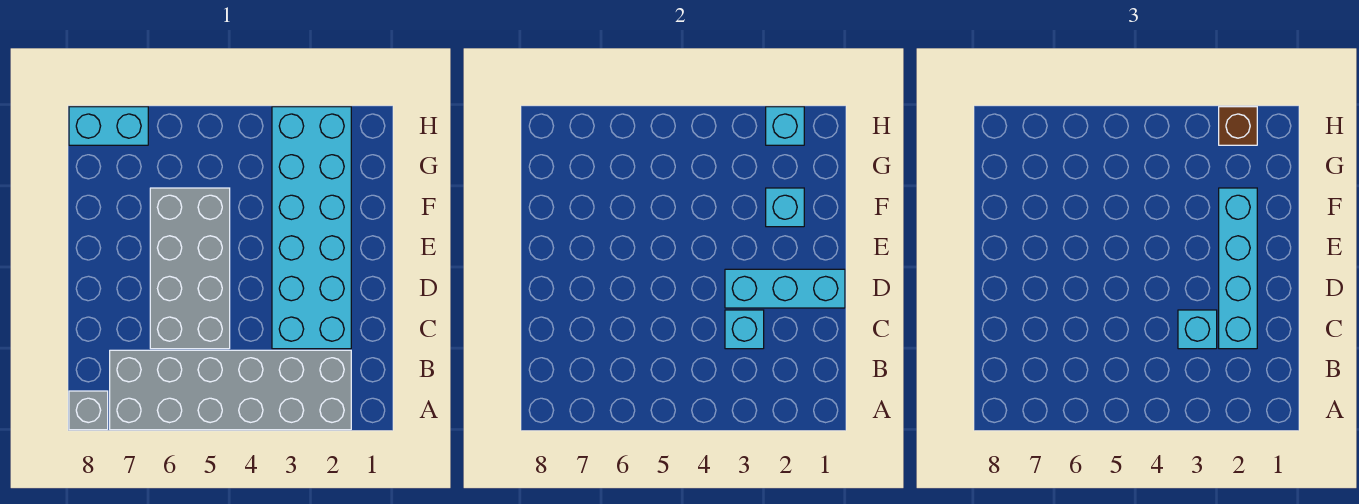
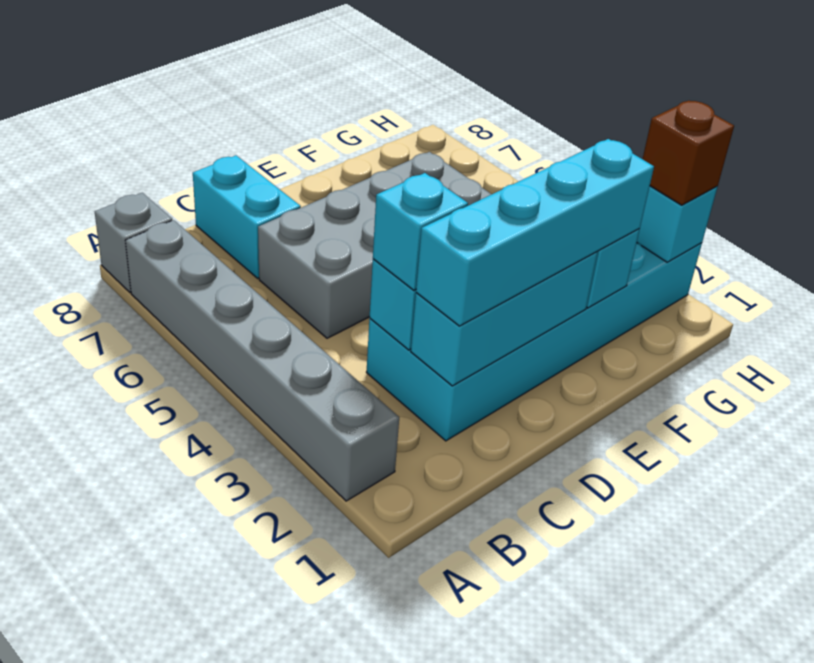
grey brick A2:B7 level 1 -> grey brick A2:A7 level 1
cyan brick D1:D3 level 2 -> cyan brick C2:E2 level 2
cyan brick H7:H8 level 1 -> cyan brick C7:C8 level 1

